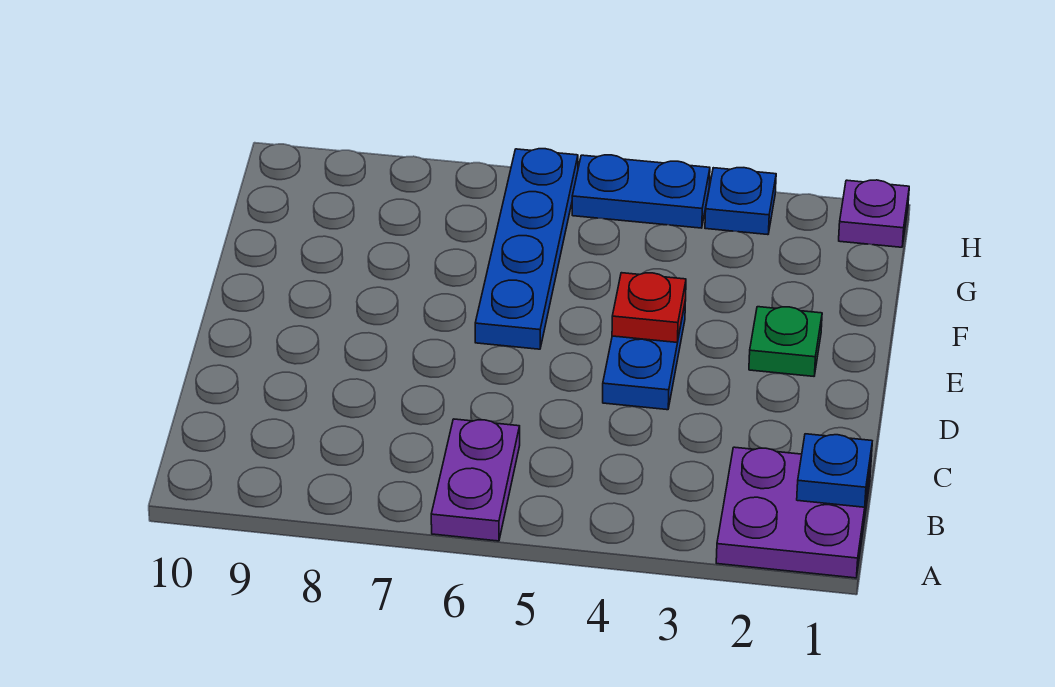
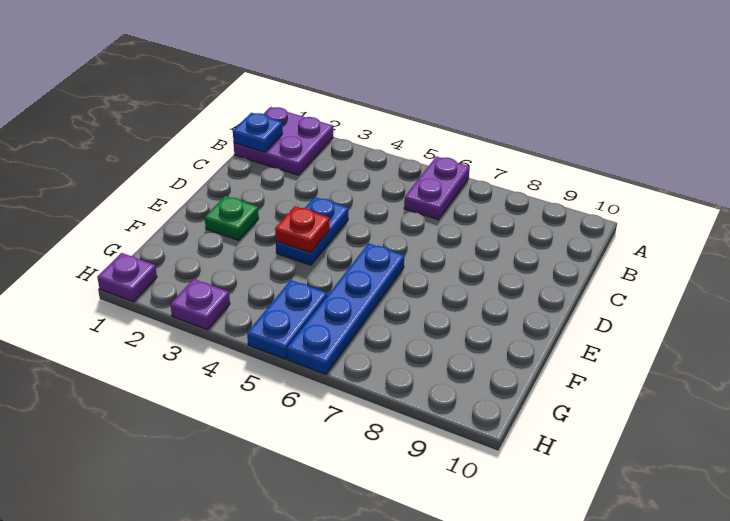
blue plate H3 level 1 -> purple plate H3 level 1
blue plate H4:H5 level 1 -> blue plate G5:H5 level 1

